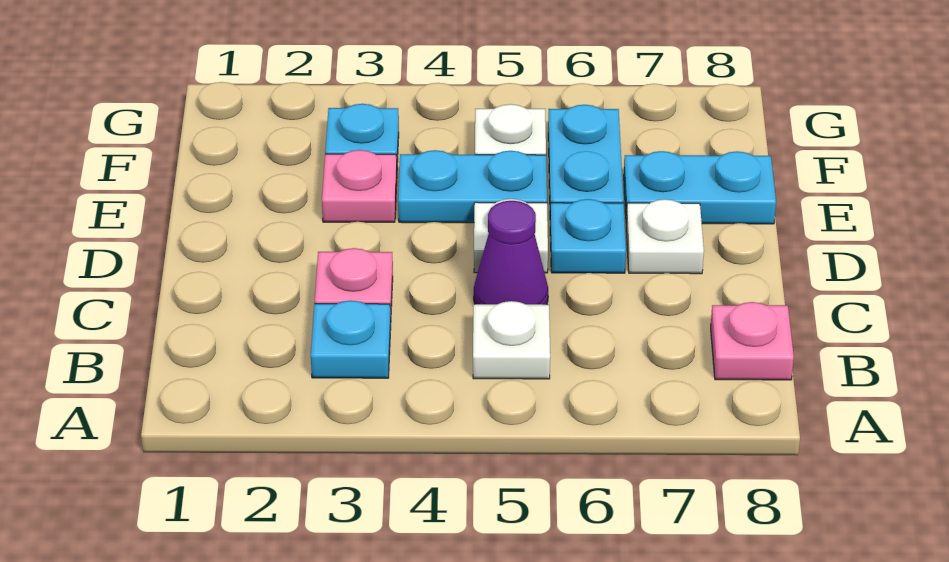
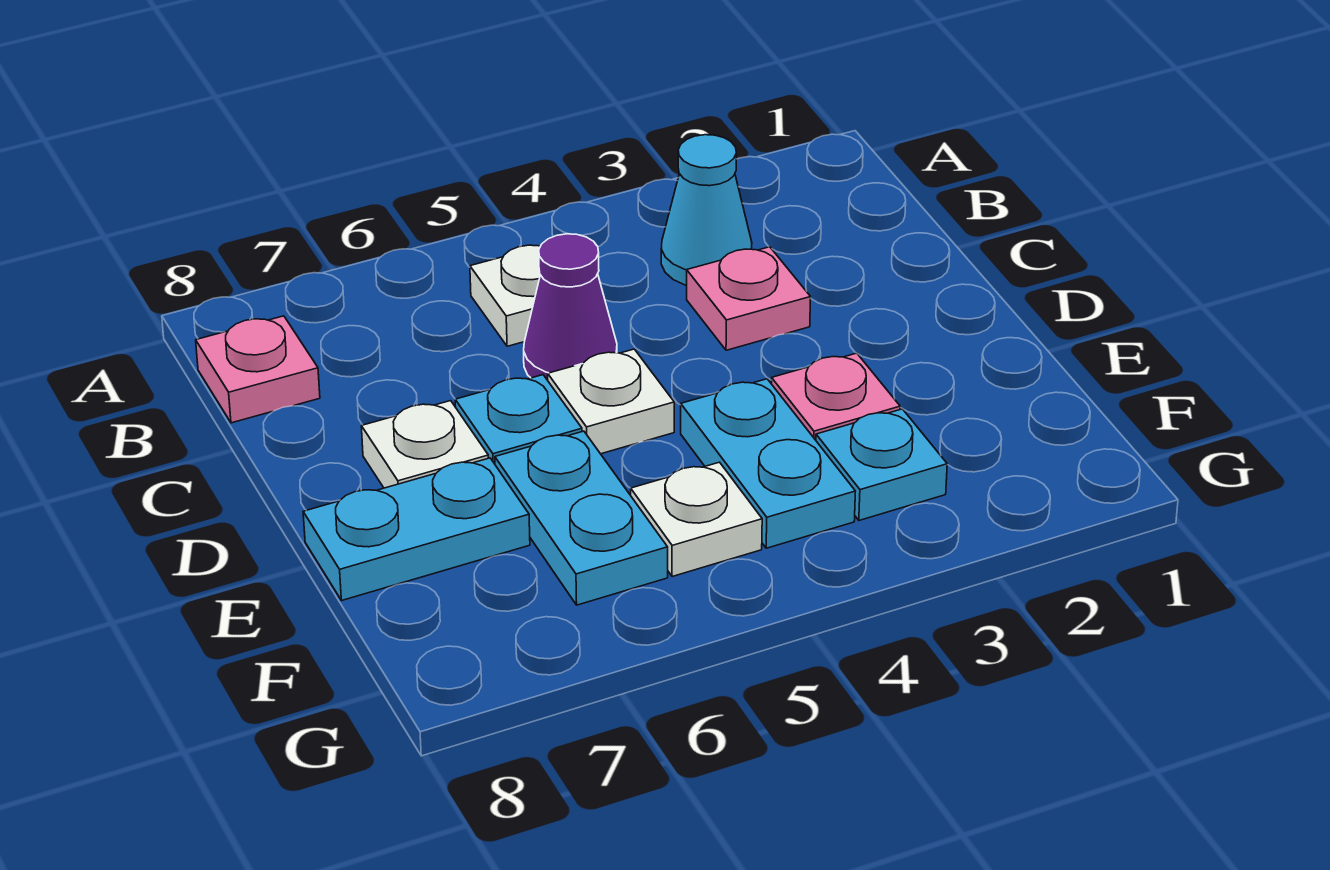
cyan plate B3 level 1 -> cyan cone B3 level 1
cyan plate E4:E5 level 1 -> cyan plate E4:F4 level 1

